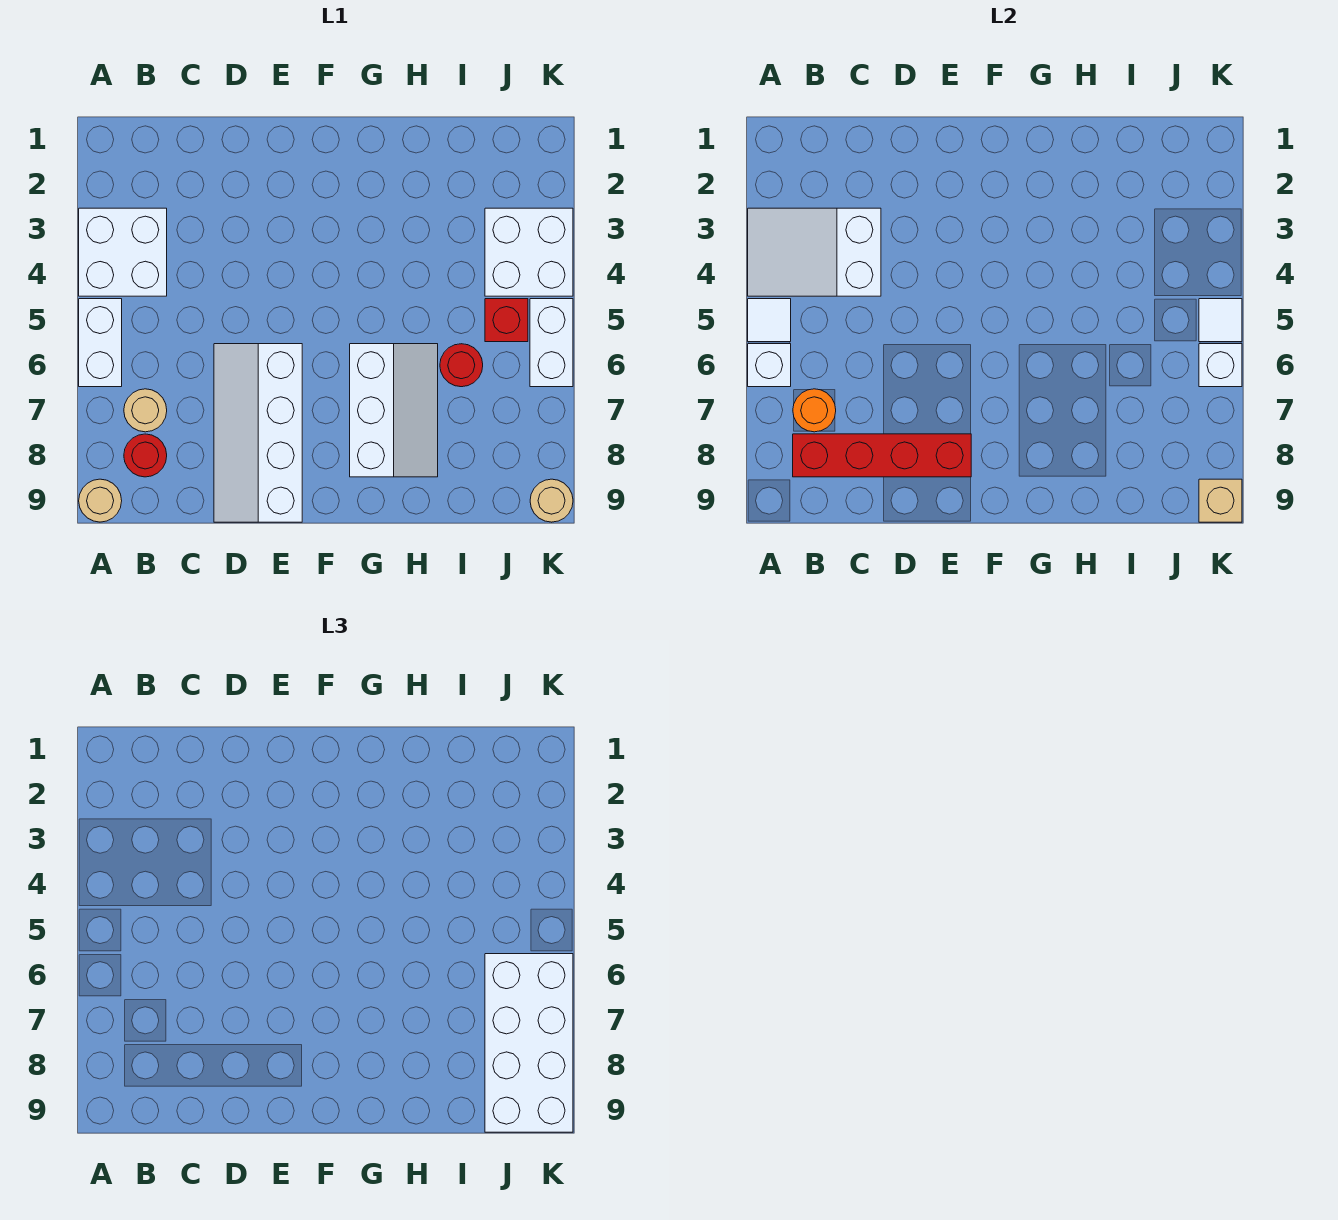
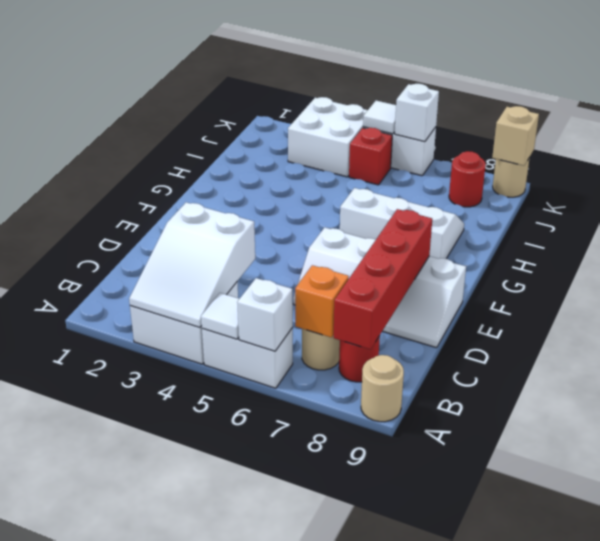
orange round brick B7 level 2 -> orange brick B7 level 2
red round brick I6 level 1 -> red round brick J8 level 1
white brick J6:K9 level 3 -> none

